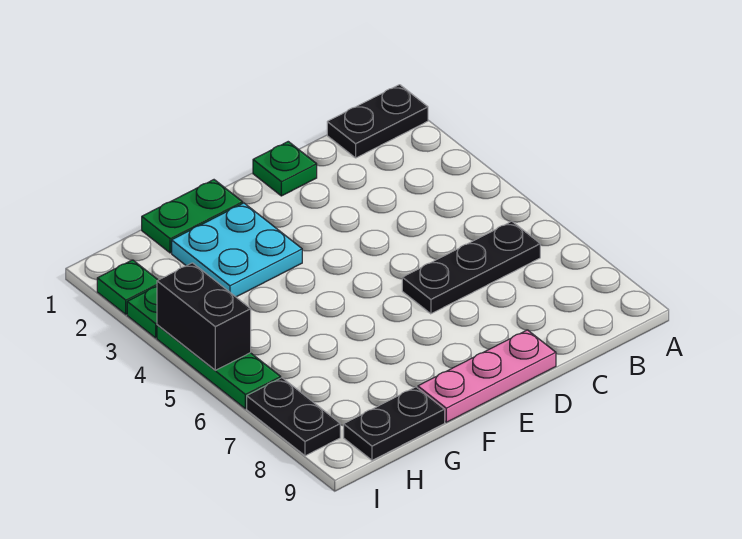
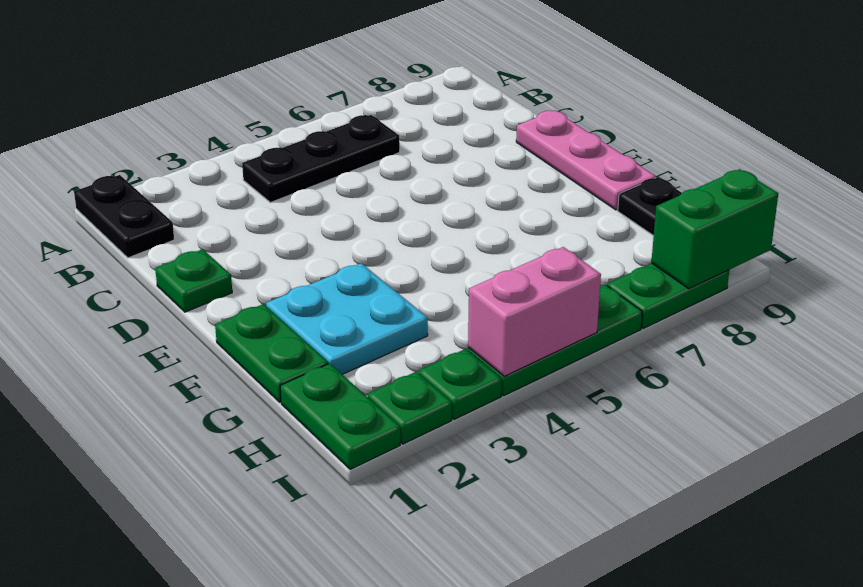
black plate B6:D6 level 1 -> black plate B4:B6 level 1
none -> green plate H1:I1 level 1
black brick I4:I5 level 2 -> pink brick I4:I5 level 2
black plate I7:I8 level 1 -> green plate I7:I8 level 1
none -> green brick I8:I9 level 2

